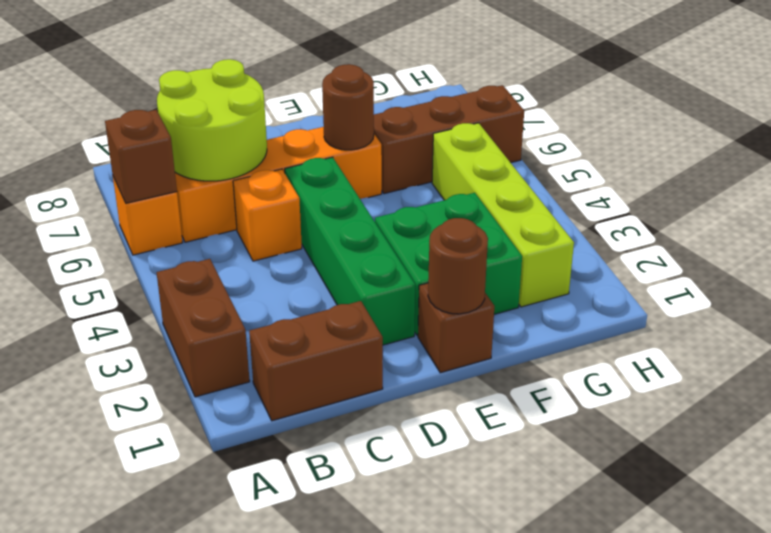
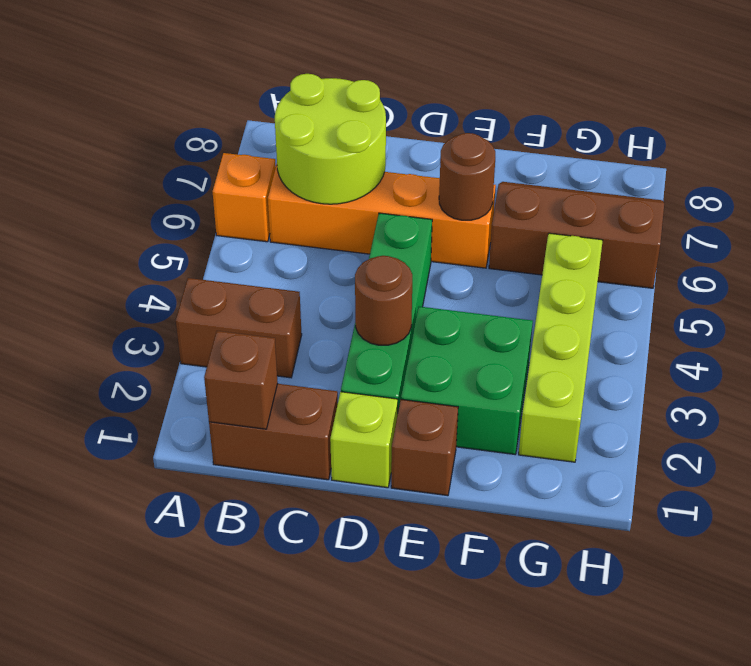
brown brick A2:A3 level 1 -> brown brick A3:B3 level 1
brown brick A6 level 2 -> brown brick B1 level 2
orange brick C5 level 1 -> none
none -> lime brick D1 level 1
brown round brick E1 level 2 -> brown round brick D3 level 2

